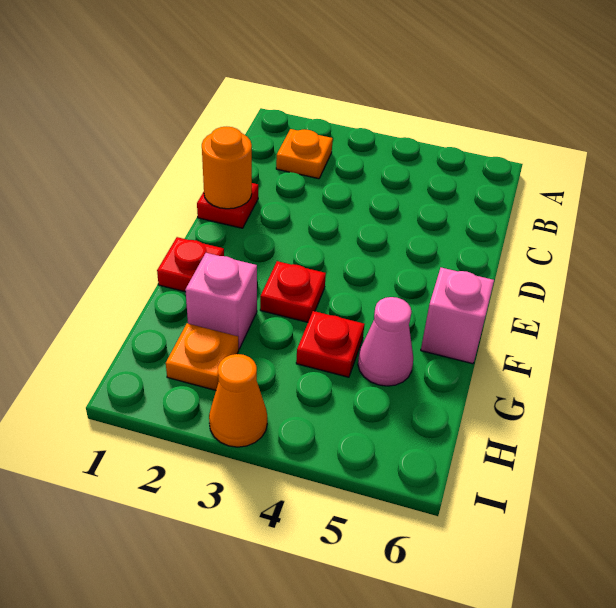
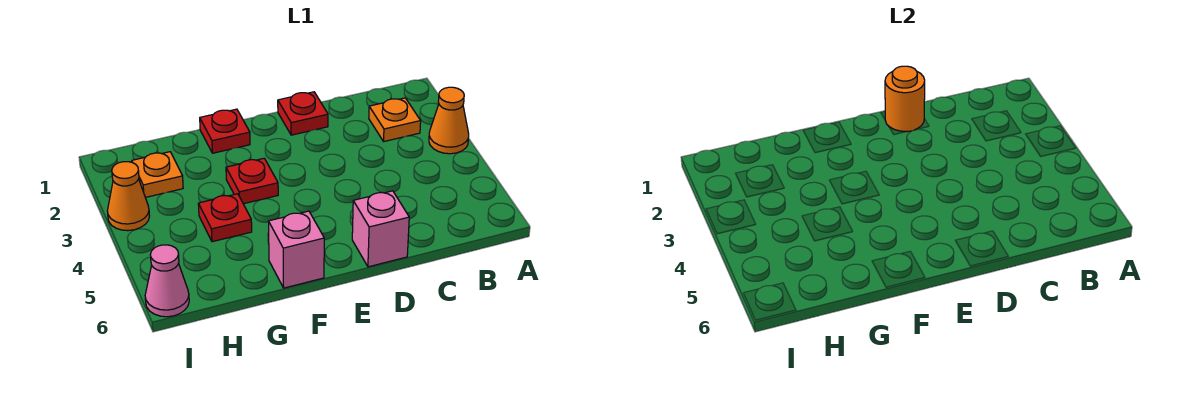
none -> orange cone A3 level 1
pink brick G2 level 1 -> pink brick D6 level 1
pink cone G5 level 1 -> pink cone I6 level 1

